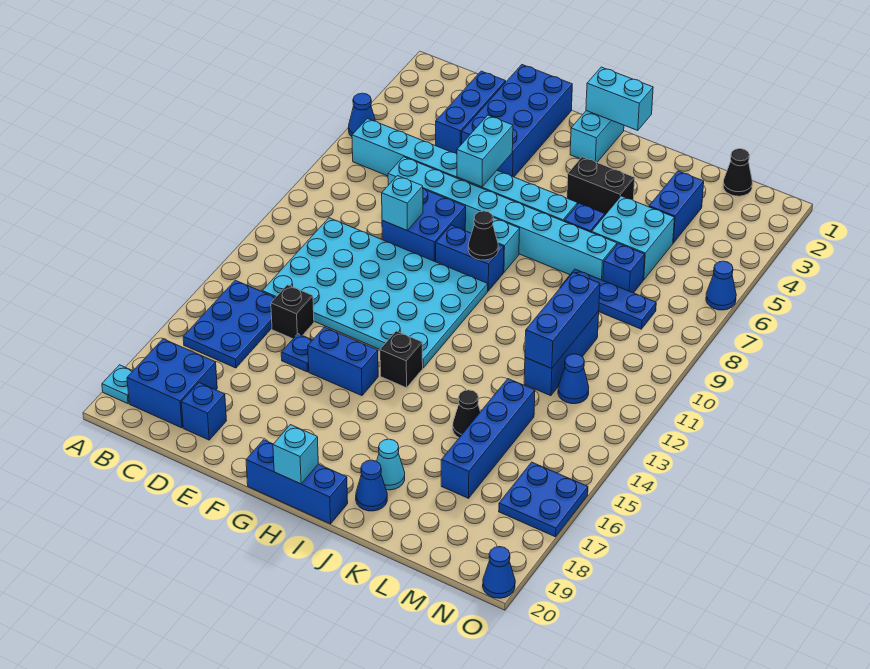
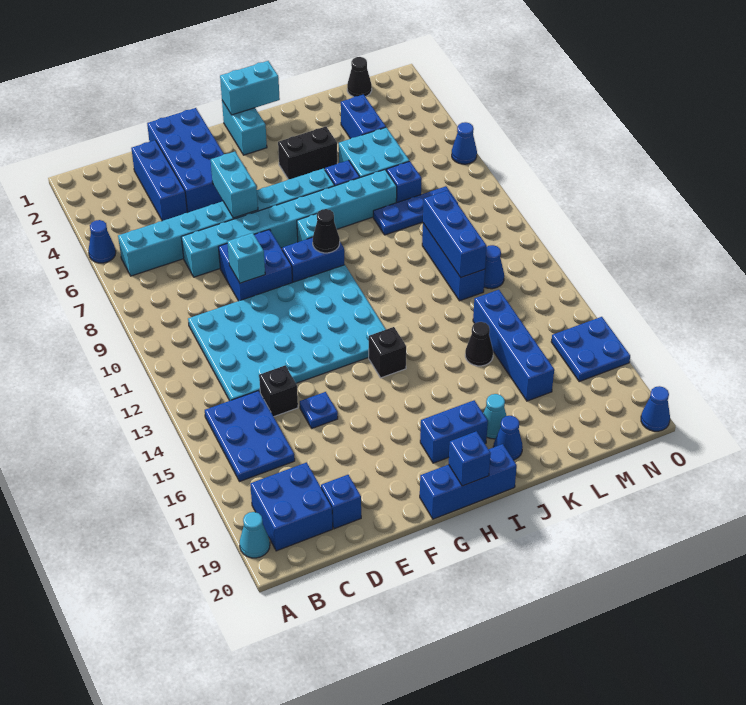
cyan plate A19 level 1 -> cyan cone A19 level 1
blue brick F15:G15 level 1 -> blue brick H18:I18 level 1
cyan brick H20 level 2 -> blue brick H20 level 2

